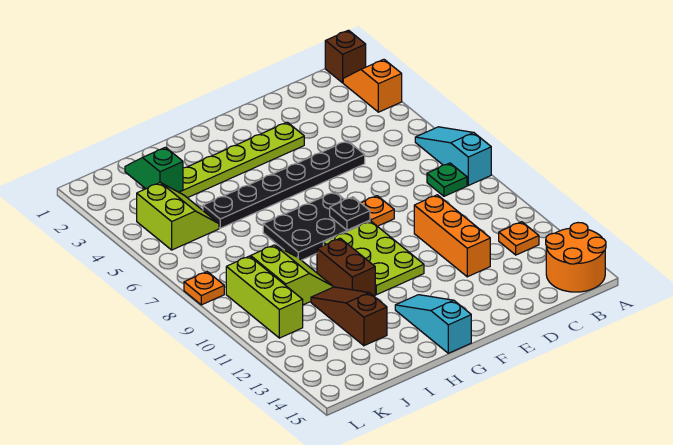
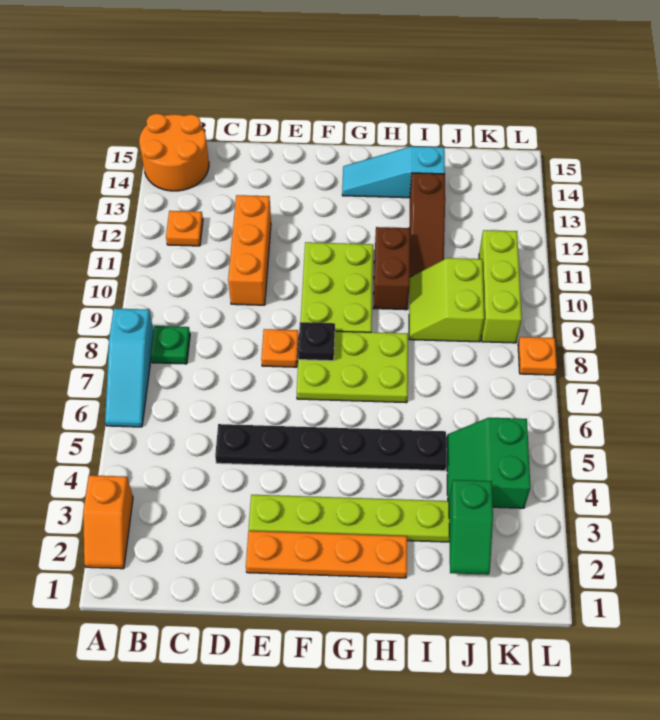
brown brick A1 level 1 -> none
none -> orange plate E2:H2 level 1
black plate F7:H8 level 1 -> lime plate F7:H8 level 1
cyan slope G13:G15 level 1 top 15 -> cyan slope G14:I14 level 1 top I
lime slope J4:K5 level 1 top K -> green slope J4:K5 level 1 top K

